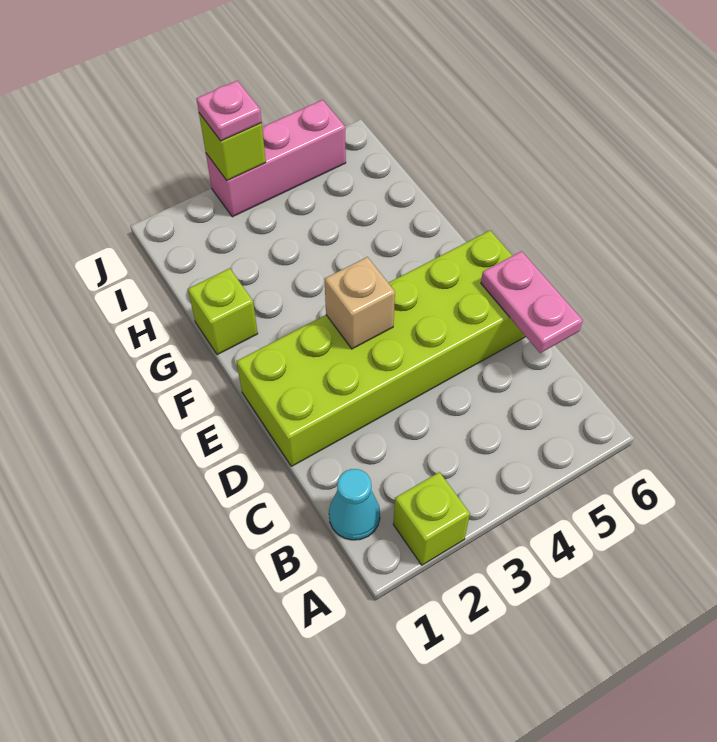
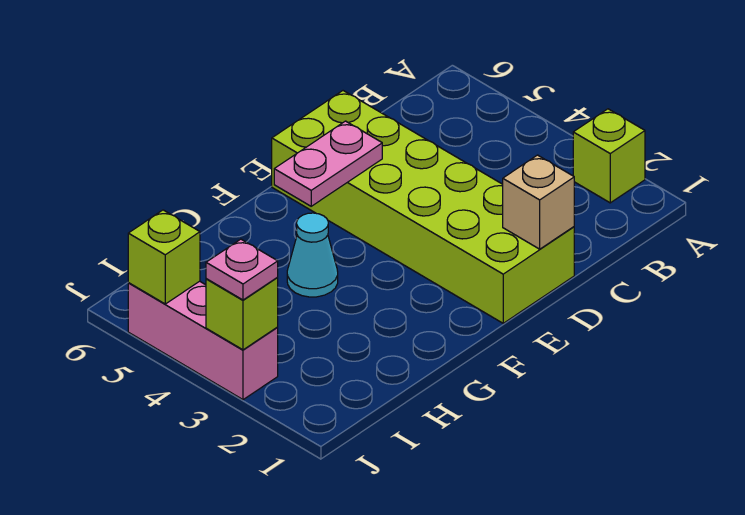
cyan cone B1 level 1 -> cyan cone G4 level 1
pink plate C6:D6 level 2 -> pink plate E5:F5 level 2
tan brick E3 level 2 -> tan brick D1 level 2
lime brick G1 level 1 -> lime brick J5 level 2

